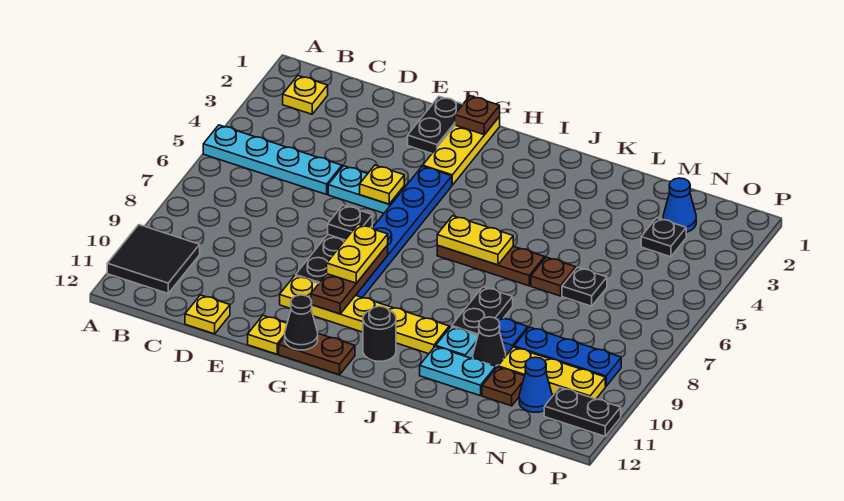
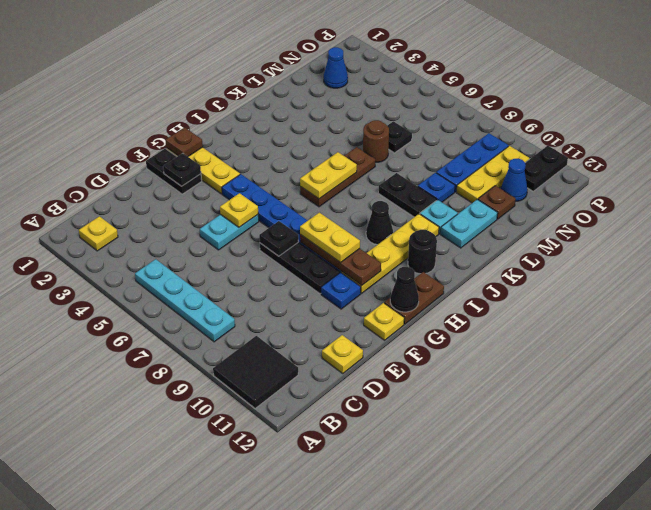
cyan plate A5:D5 level 1 -> cyan plate B5:B8 level 1
yellow plate F10 level 1 -> blue plate F10 level 1
brown plate L6 level 1 -> brown round brick L6 level 1
black cone L10 level 1 -> black cone I9 level 1
black plate N3 level 1 -> black plate F2 level 2

